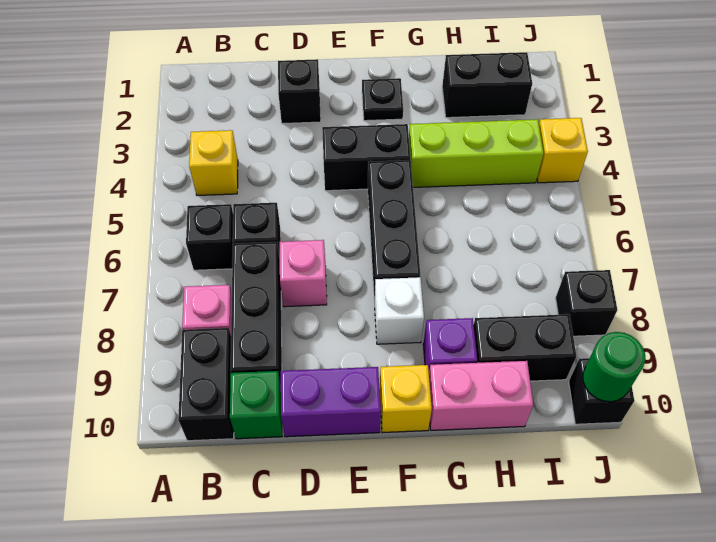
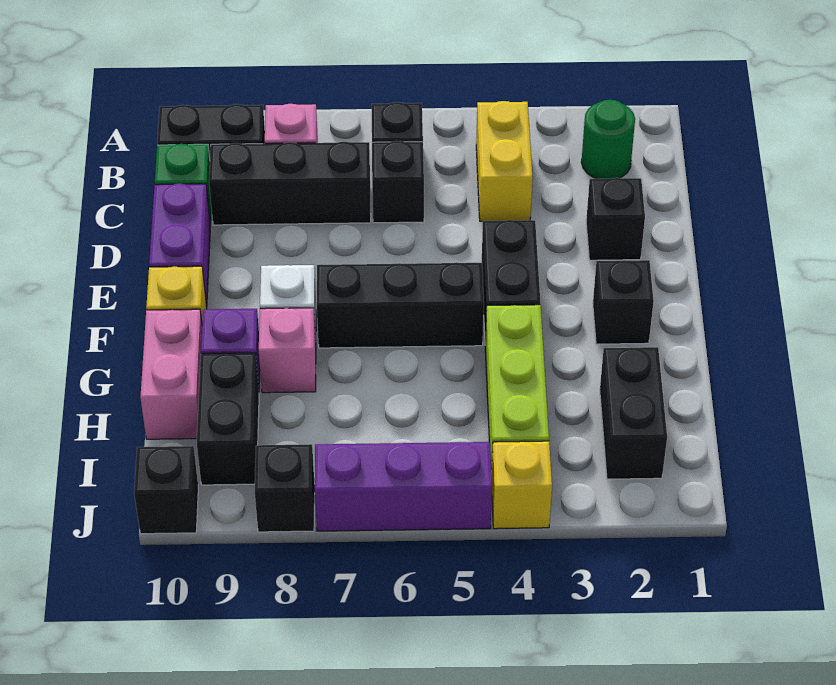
yellow brick B4 level 1 -> yellow brick B4:C4 level 1
pink brick D7 level 1 -> pink brick G8 level 1
black plate F2 level 1 -> black brick F2 level 1
none -> purple brick J5:J7 level 1
green round brick J10 level 2 -> green round brick B2 level 1

